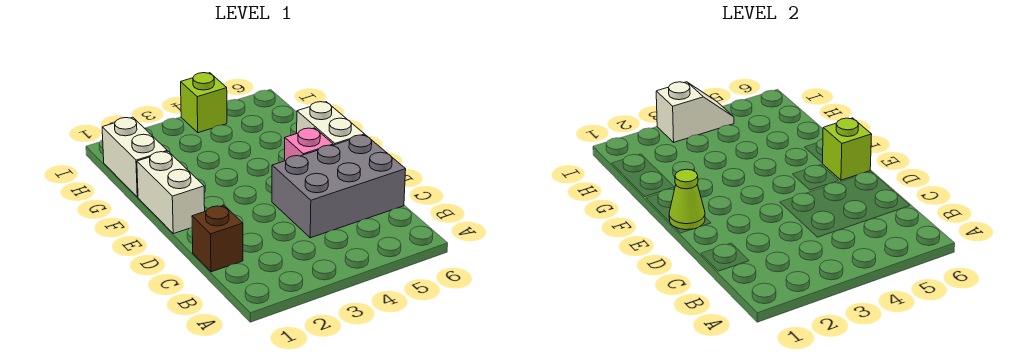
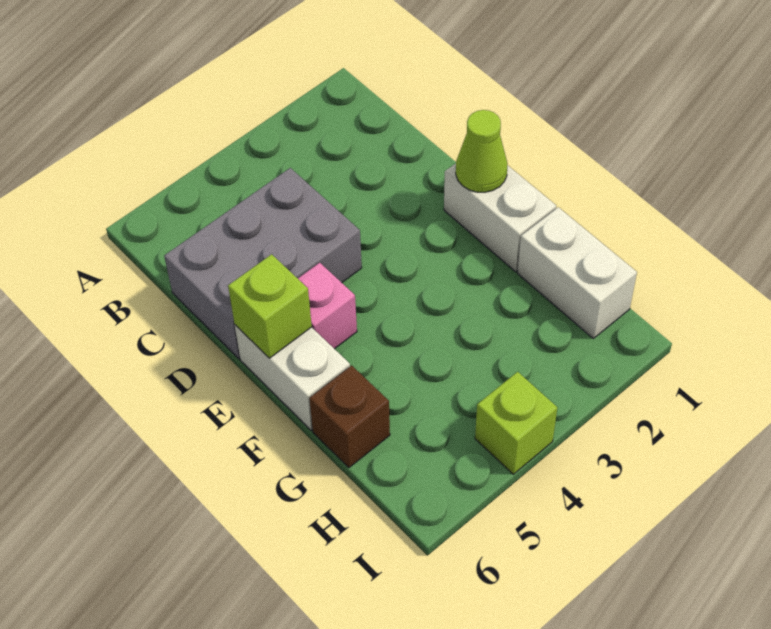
brown brick C1 level 1 -> brown brick G6 level 1
white slope I3:I4 level 2 top 3 -> none

